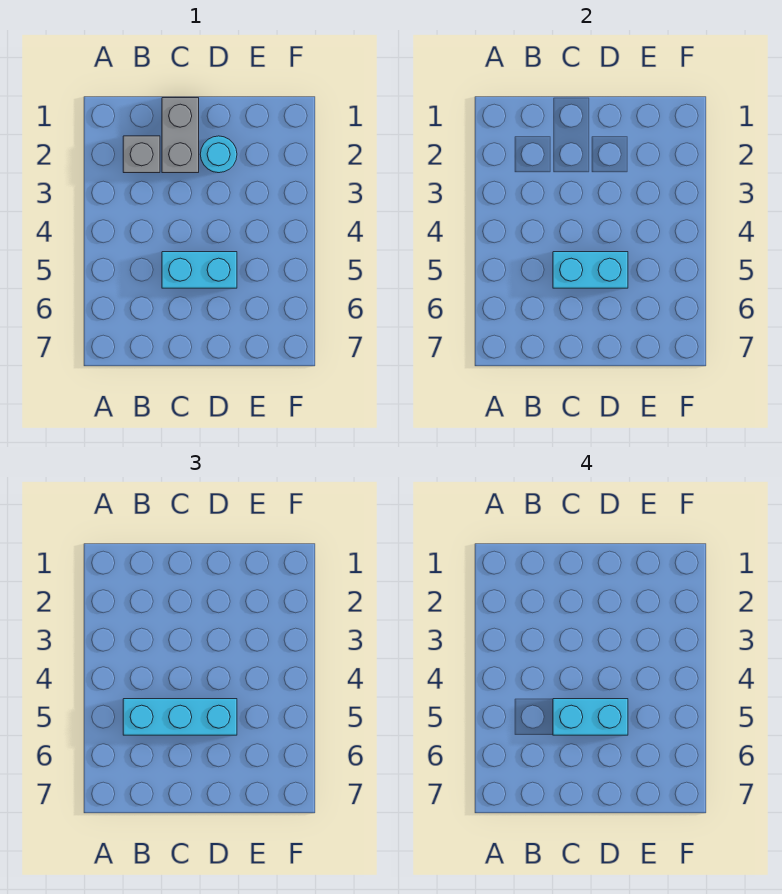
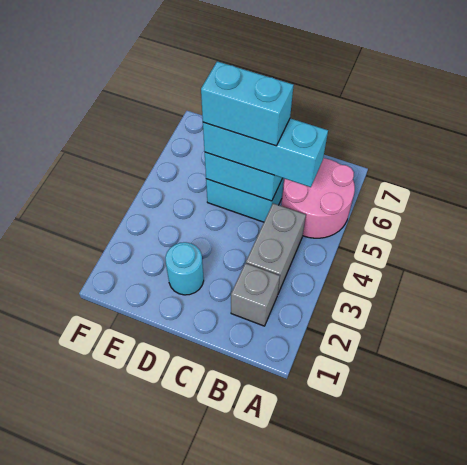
none -> pink round brick A5:B6 level 1
grey brick C1:C2 level 1 -> grey brick B3:B4 level 1

